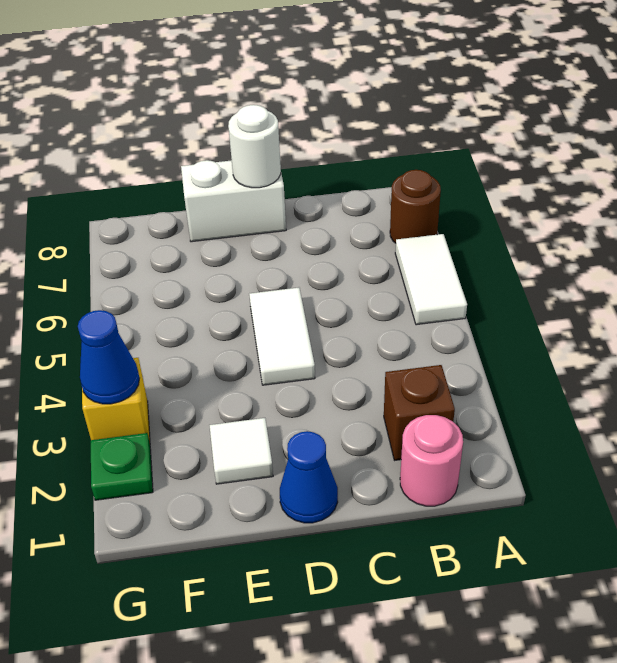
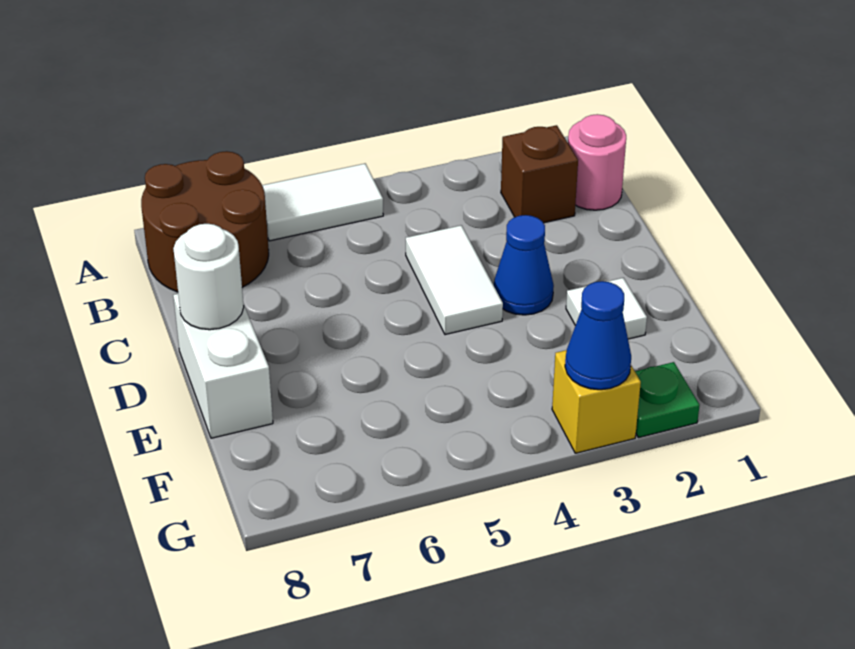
brown round brick A7 level 1 -> brown round brick A7:B8 level 1
blue cone D1 level 1 -> blue cone D3 level 1
white tile D4:D5 level 1 -> white tile C4:D4 level 1

